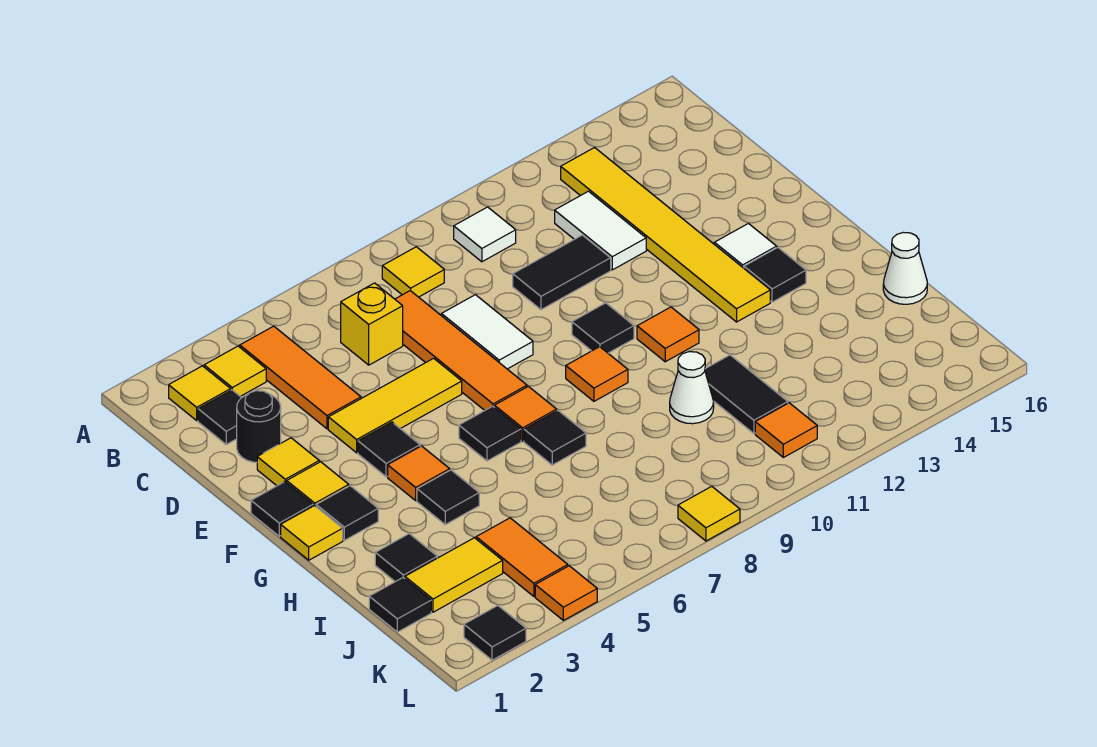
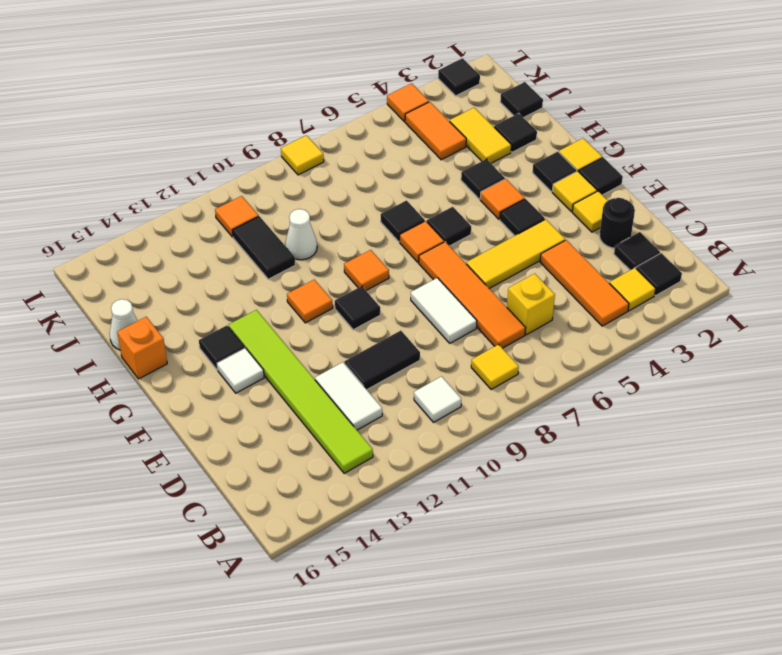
yellow tile B2 level 1 -> black tile B2 level 1
yellow tile B13:G13 level 1 -> lime tile B13:G13 level 1
none -> orange brick H16 level 1
yellow tile J2:J3 level 1 -> yellow tile I3:J3 level 1

